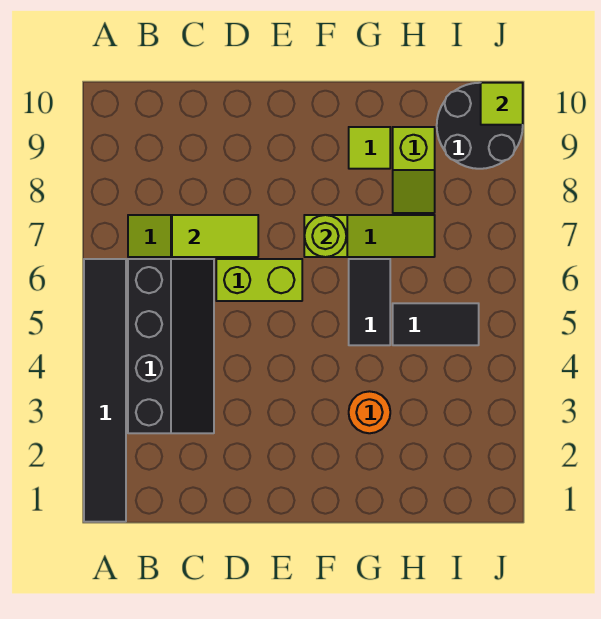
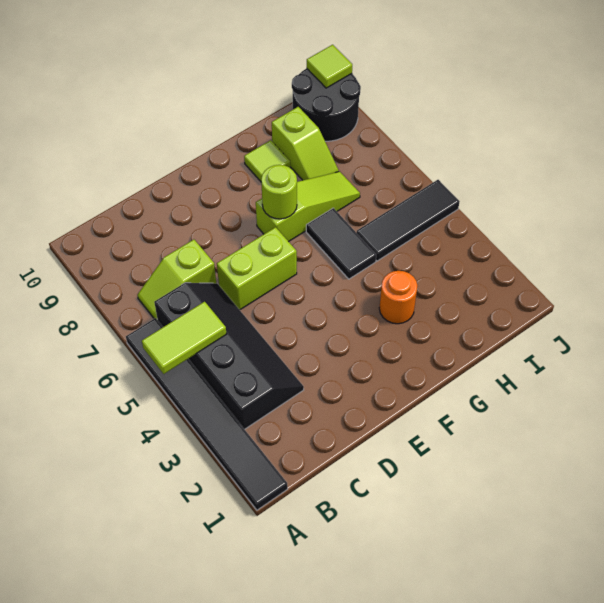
lime tile C7:D7 level 2 -> lime tile A5:B5 level 2
black tile H5:I5 level 1 -> black tile H5:J5 level 1

